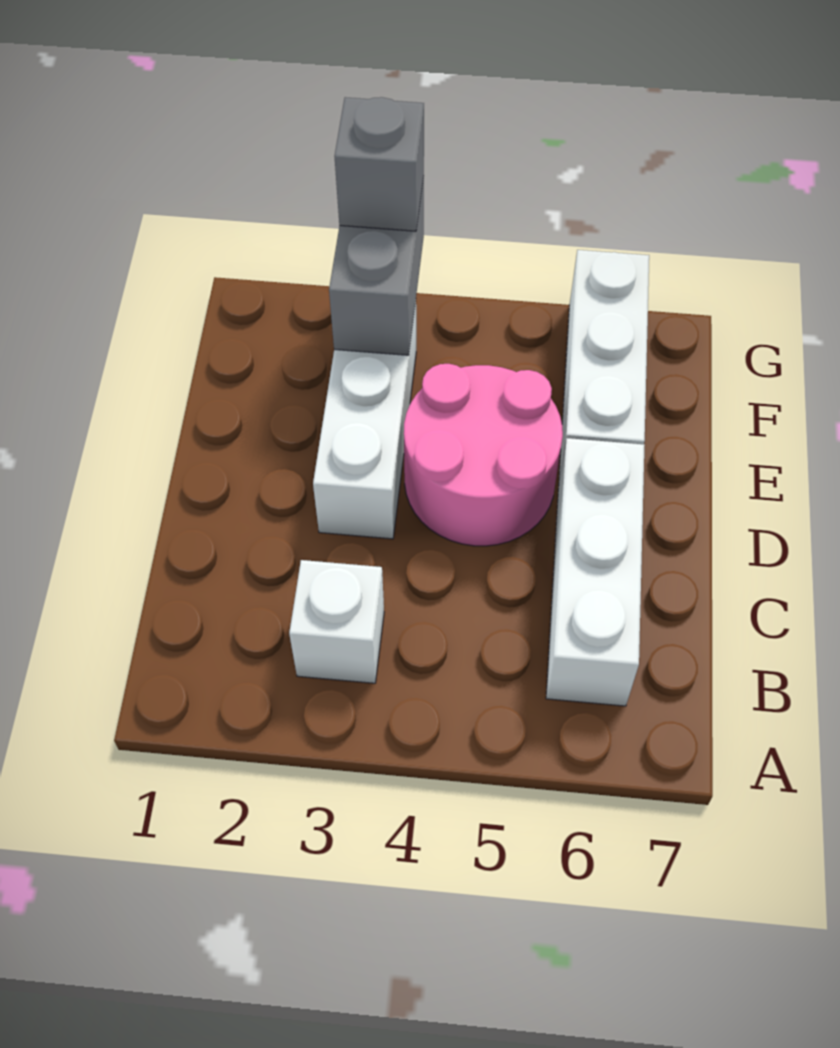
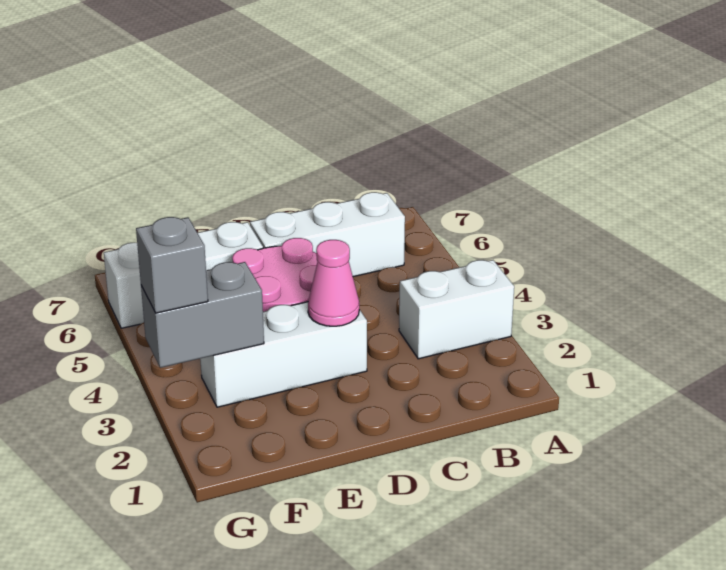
white brick B3 level 1 -> white brick A3:B3 level 1
none -> pink cone D3 level 2

